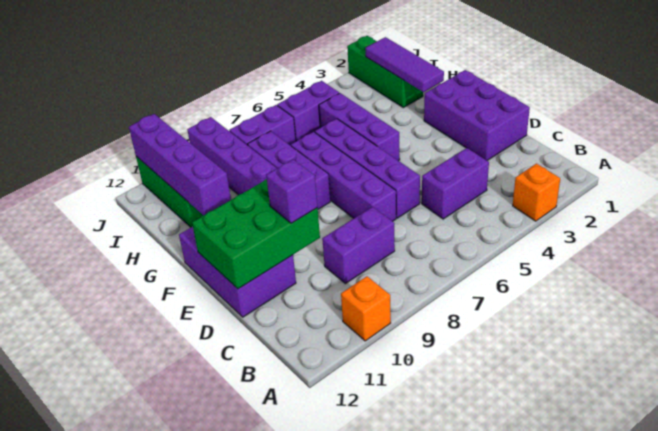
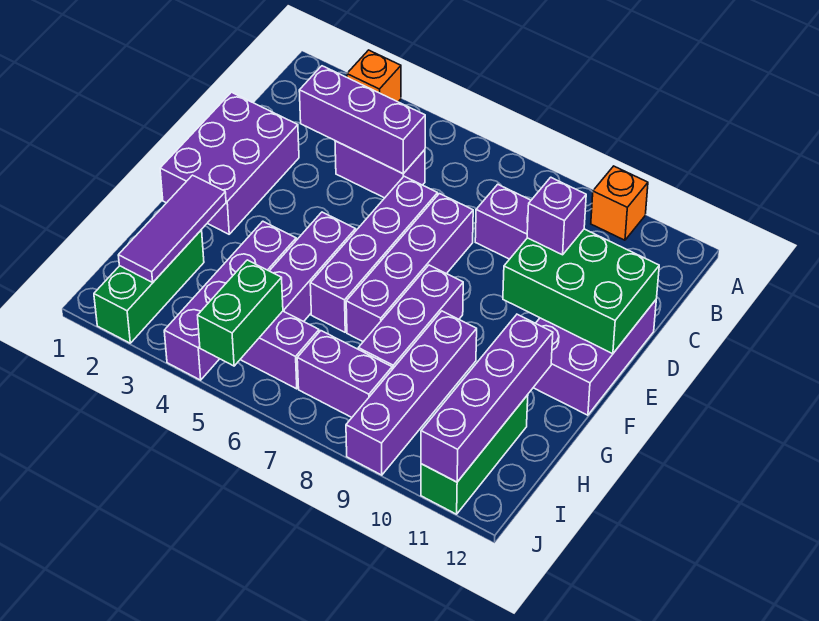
none -> purple brick C3:C5 level 2
none -> purple brick G4:J4 level 1
none -> green brick I5:J5 level 2

